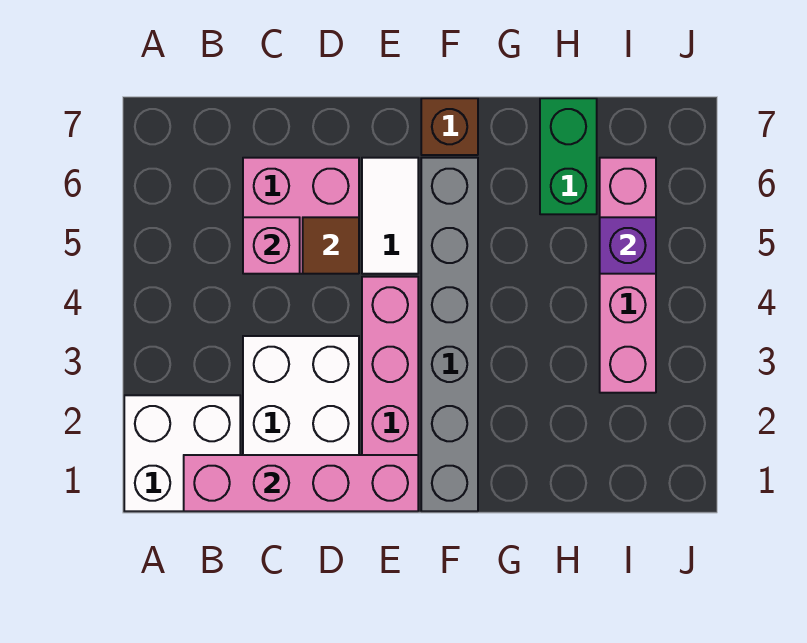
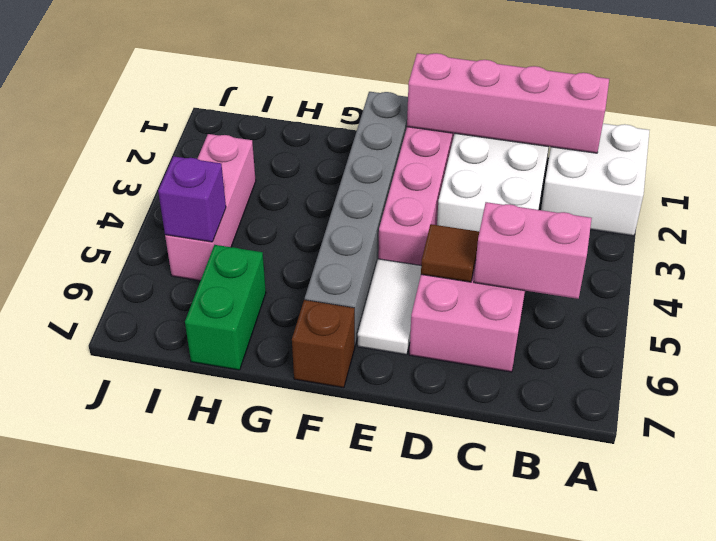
pink brick C5 level 2 -> pink brick B5:C5 level 2
pink brick I3:I6 level 1 -> pink brick I3:I5 level 1

